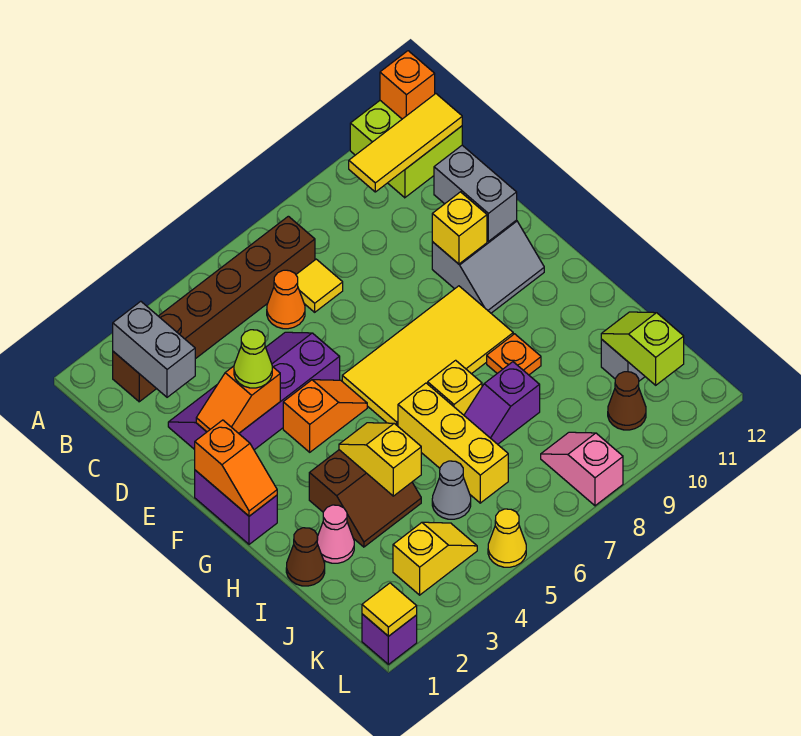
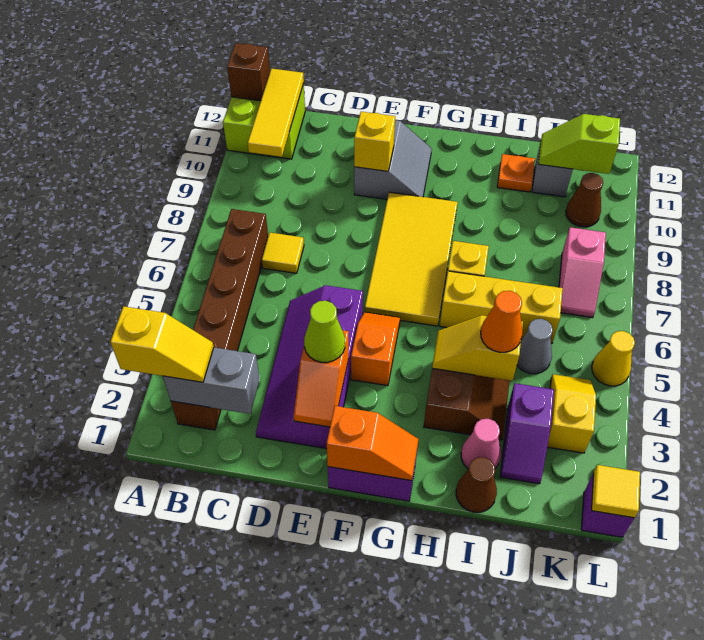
none -> yellow slope A2:B2 level 3 top A
orange brick A12 level 2 -> brown brick A12 level 2
orange cone C6 level 1 -> orange cone I4 level 3
grey brick D11:E11 level 2 -> none
orange plate H9 level 1 -> orange plate I11 level 1
purple slope I7:I8 level 1 top 8 -> purple slope J2:J3 level 1 top 3
pink slope K8:L8 level 1 top L -> pink slope K7:K8 level 1 top 8

